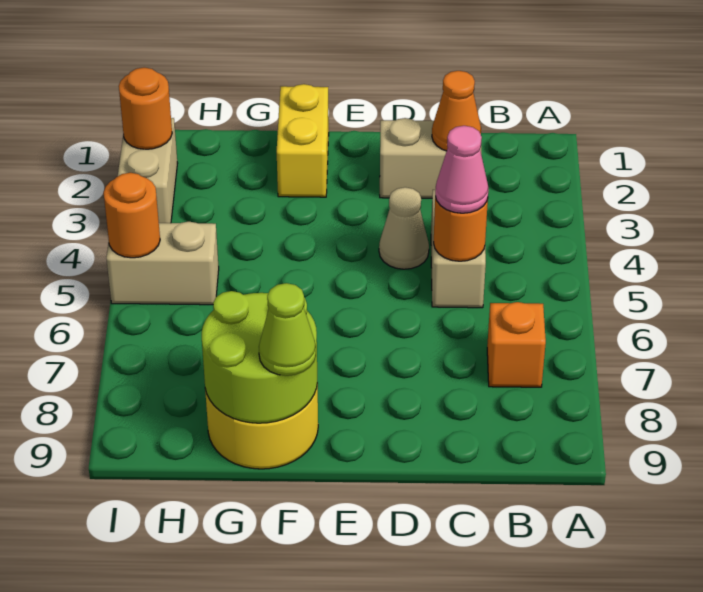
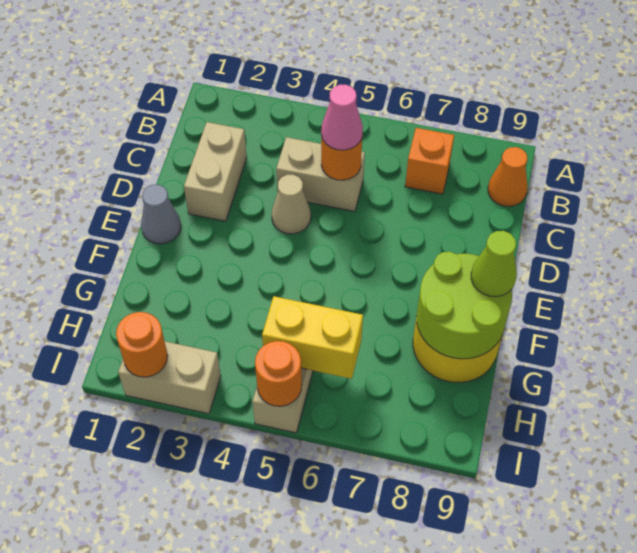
orange cone C2 level 2 -> orange cone B9 level 1
none -> grey cone E1 level 1
yellow brick F1:F2 level 1 -> yellow brick H5:H6 level 2

